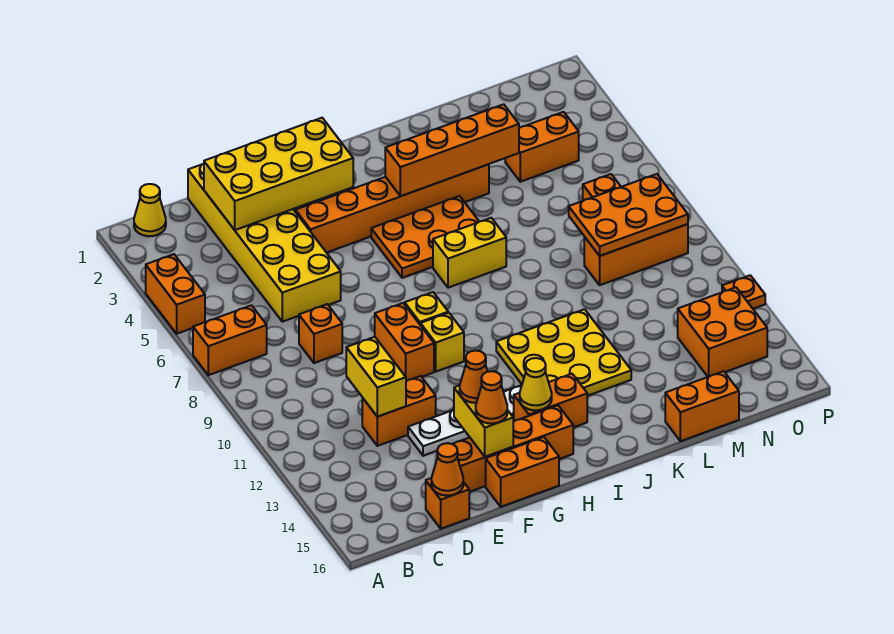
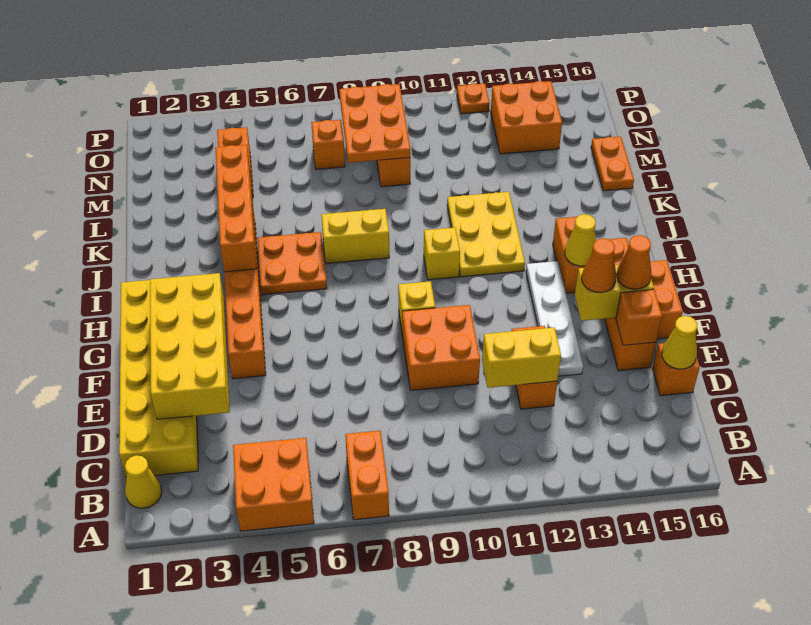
orange brick A4:A5 level 1 -> orange brick A4:B5 level 1
yellow brick D1:E6 level 1 -> yellow brick C1:H2 level 1
orange brick D8 level 1 -> orange brick E15 level 2
orange cone D16 level 2 -> yellow cone D16 level 2
orange brick F9:F10 level 1 -> orange brick E9:F10 level 1
yellow brick G10 level 1 -> yellow brick I10 level 1
orange plate H5:J6 level 1 -> orange plate I5:J6 level 1
yellow brick I7:J7 level 1 -> yellow brick J7:J8 level 1
yellow plate I11:K13 level 1 -> yellow plate I11:K12 level 1
orange brick L16:M16 level 1 -> orange plate L16:M16 level 1

